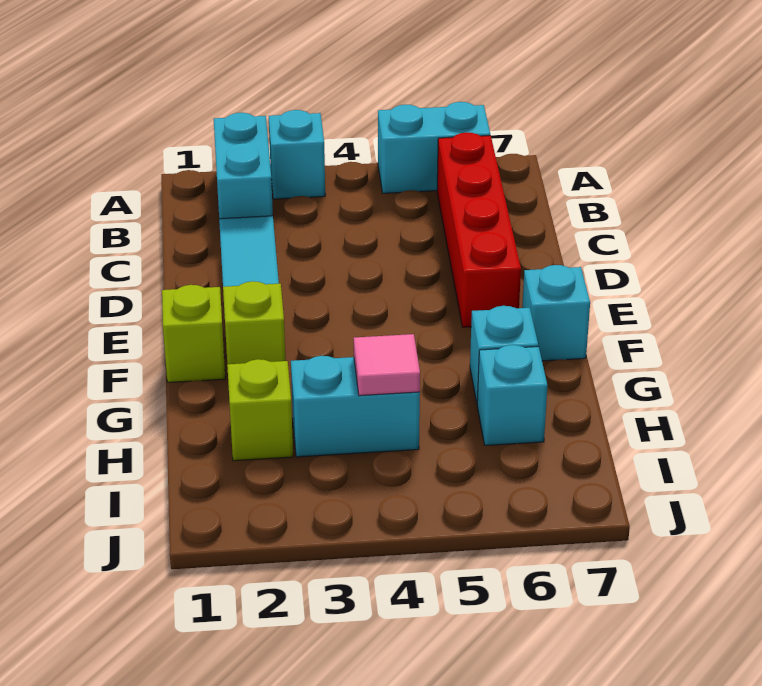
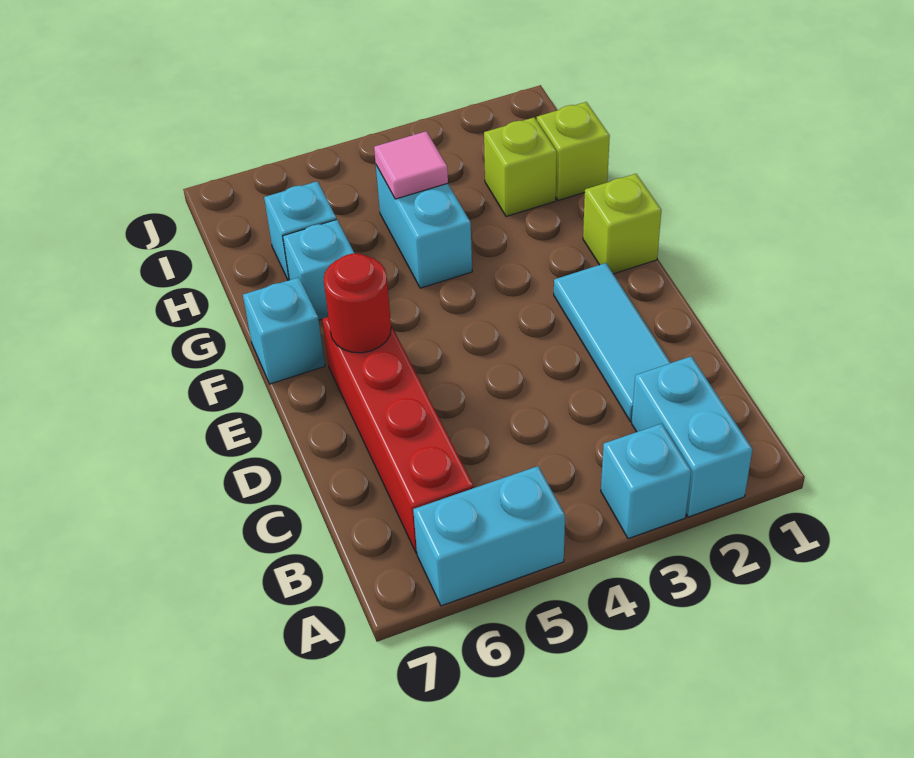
none -> red round brick E6 level 2
lime brick F2 level 1 -> lime brick H1 level 1
cyan brick H3:H4 level 1 -> cyan brick G4:H4 level 1

